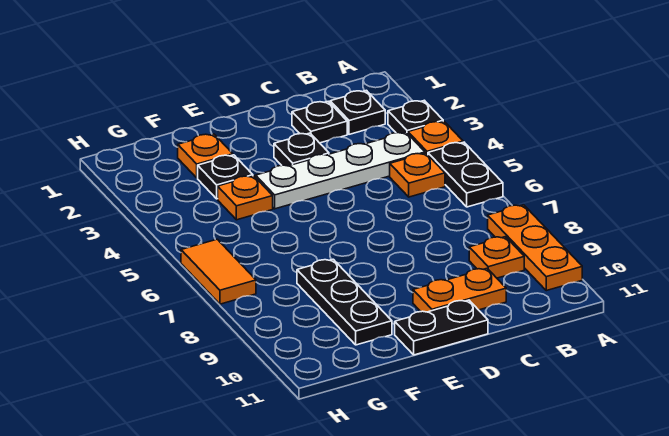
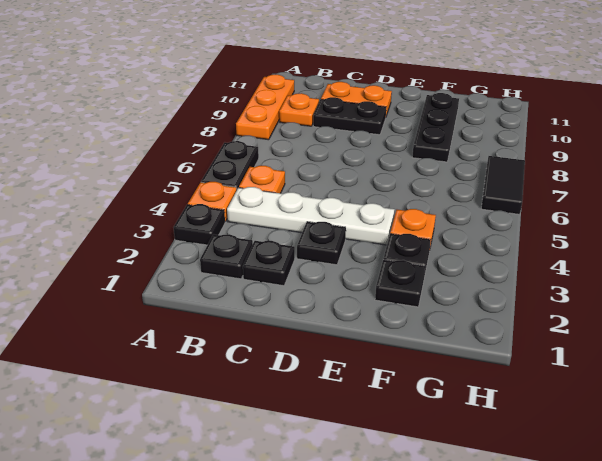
black plate D11:E11 level 1 -> black plate C9:D9 level 1
orange plate F2 level 1 -> black plate F2 level 1
orange tile H6:H7 level 1 -> black tile H6:H7 level 1

